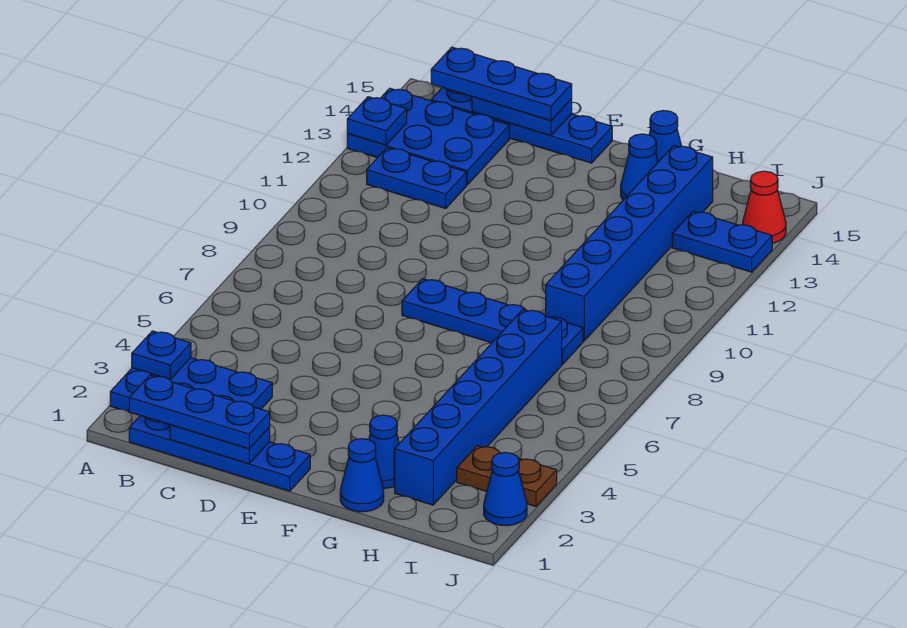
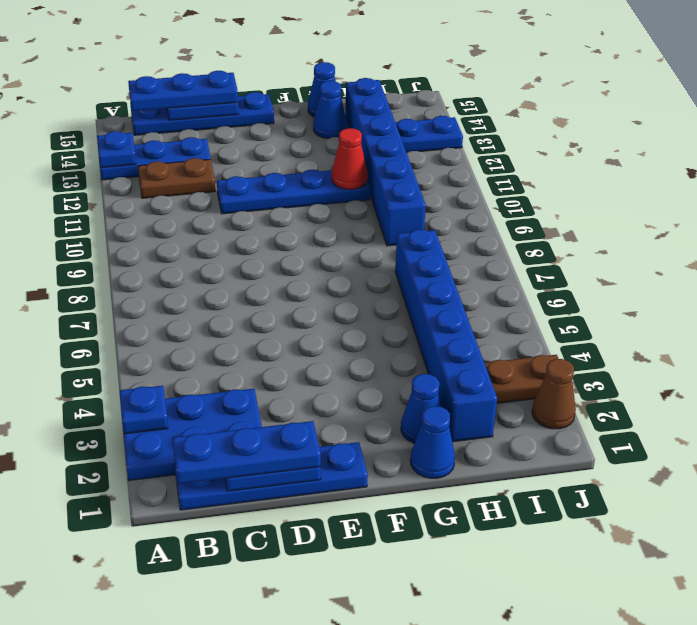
blue plate A13:C14 level 1 -> blue plate A13:C13 level 1
blue plate B12:C12 level 1 -> brown plate B12:C12 level 1
blue plate E8:H8 level 1 -> blue plate D11:G11 level 1
blue cone J2 level 1 -> brown cone J2 level 1
red cone J14 level 1 -> red cone G11 level 2

